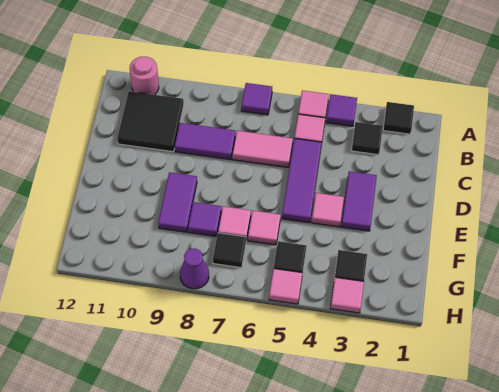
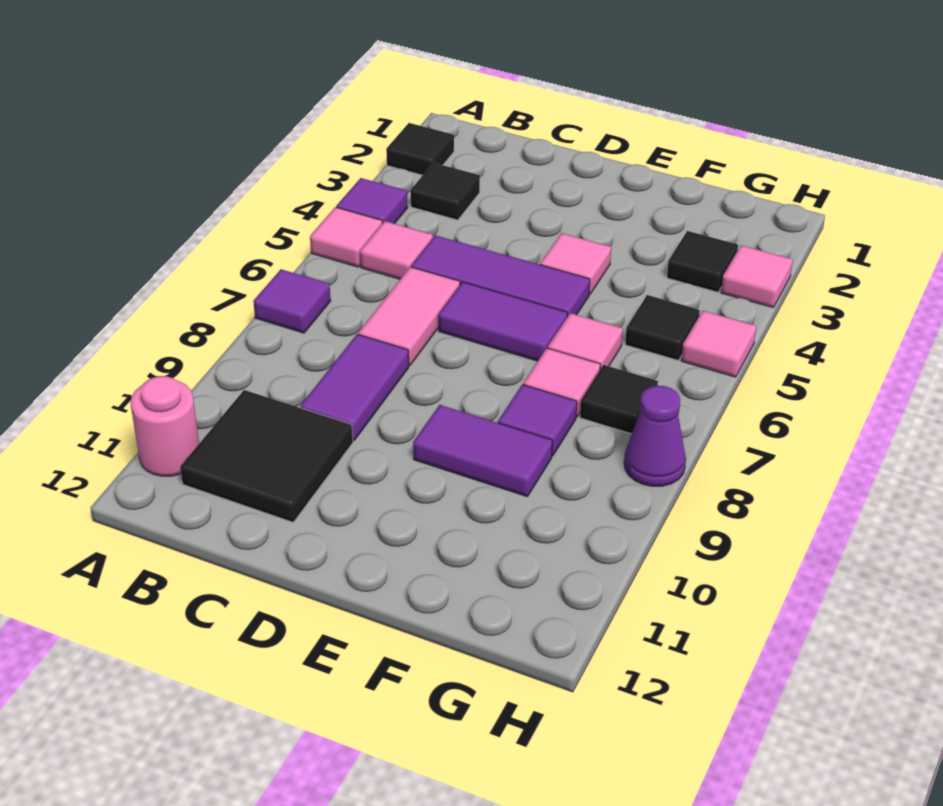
purple tile D3:E3 level 1 -> purple tile D6:E6 level 1

